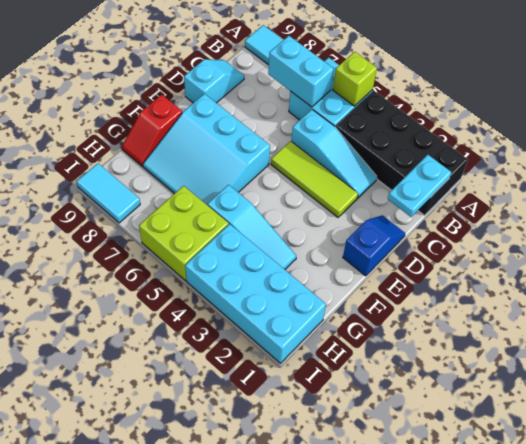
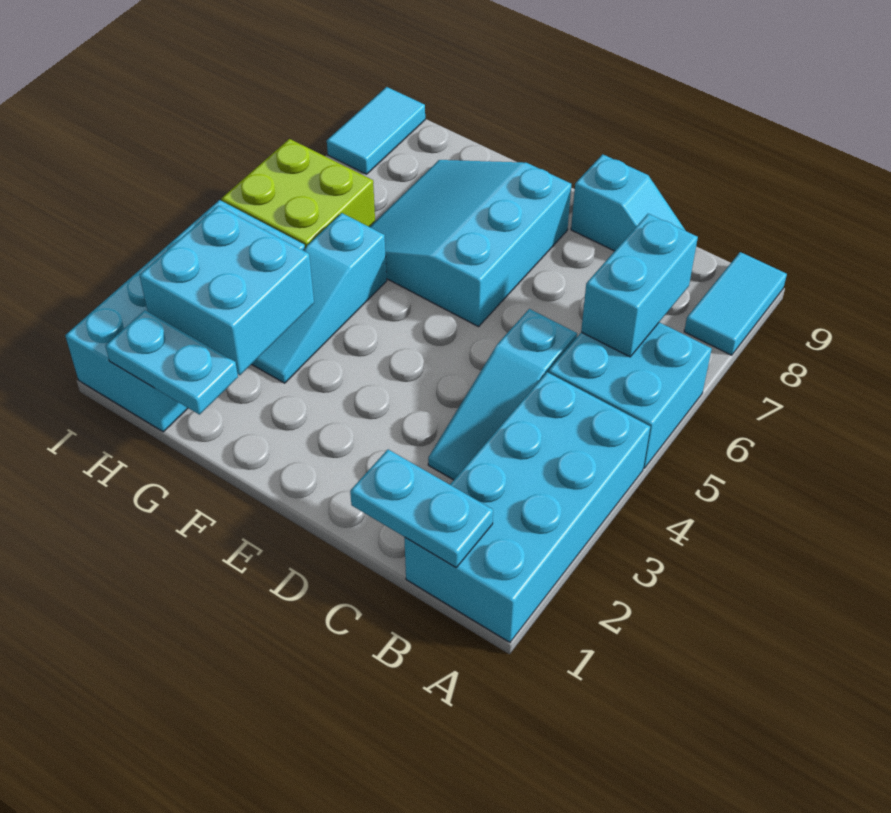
black brick A1:B4 level 1 -> cyan brick A1:B4 level 1
lime brick A5 level 2 -> none
blue slope D1:E1 level 1 top E -> none
lime tile D3:D5 level 1 -> none
red slope F9:G9 level 1 top F -> none
none -> cyan plate G1:H1 level 2
none -> cyan brick G2:H3 level 2

